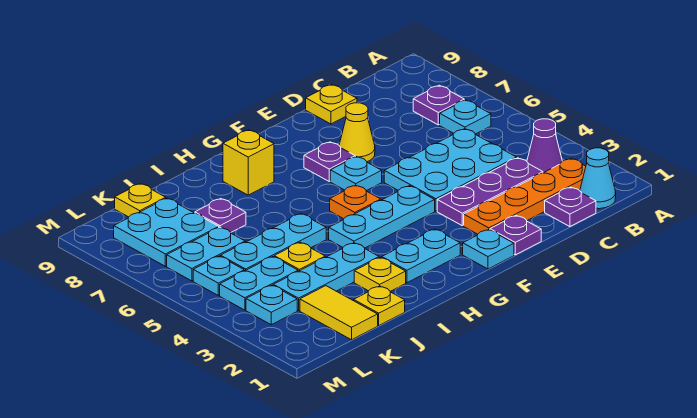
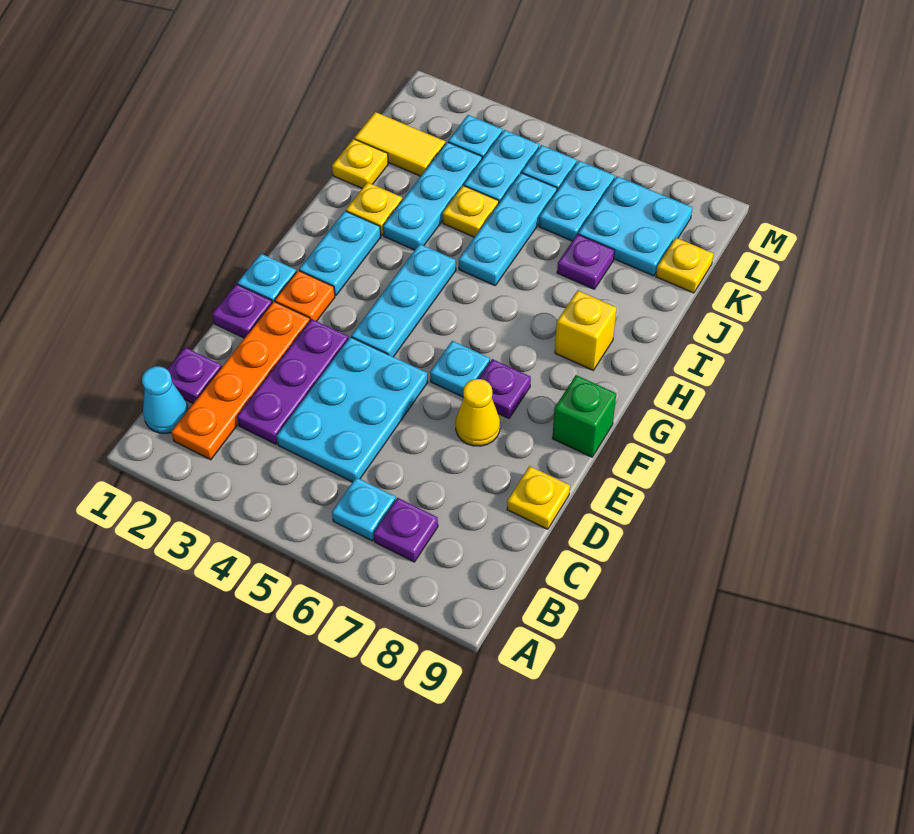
purple cone B3 level 1 -> none
none -> green brick F9 level 1
orange plate G5 level 1 -> orange plate F2 level 1

